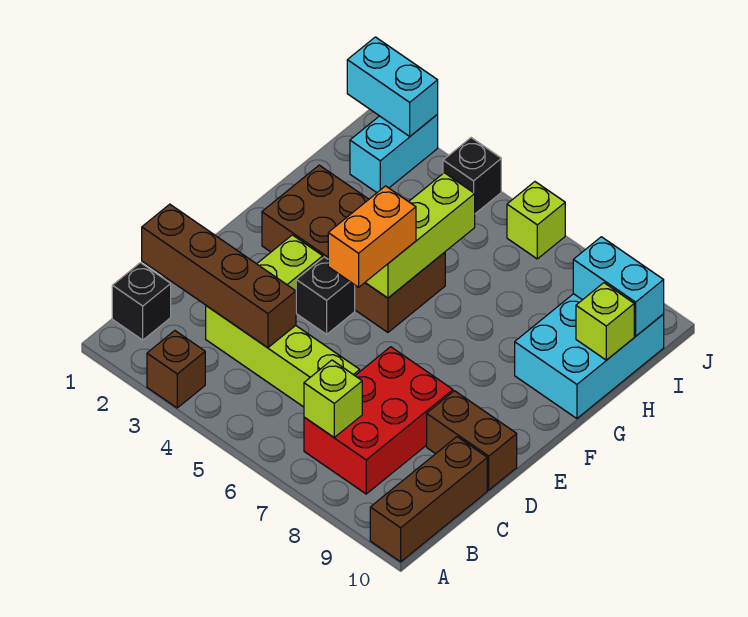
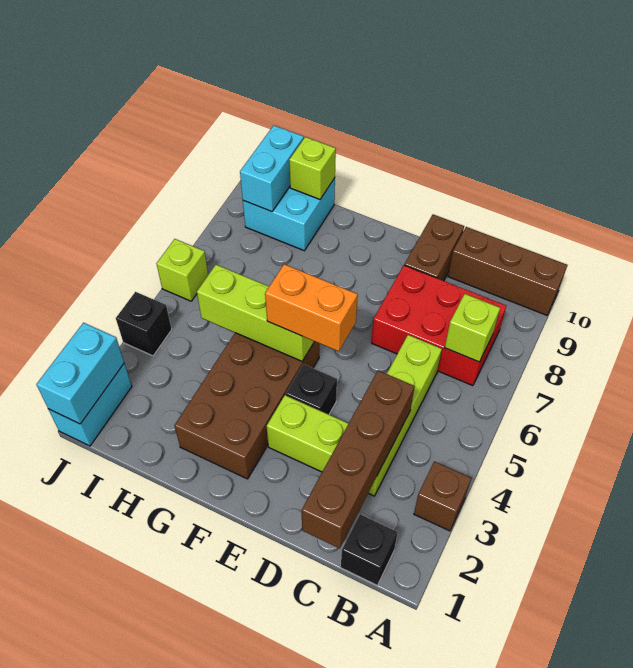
cyan brick G9:I10 level 1 -> cyan brick H9:I10 level 1
cyan brick I2:J2 level 1 -> cyan brick J1:J2 level 1

